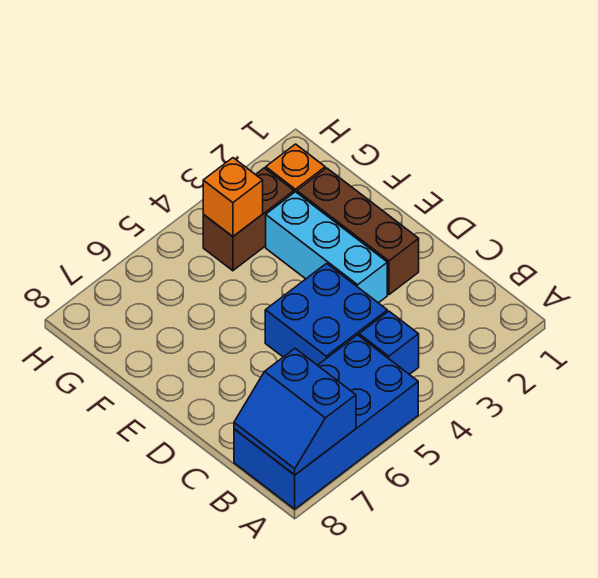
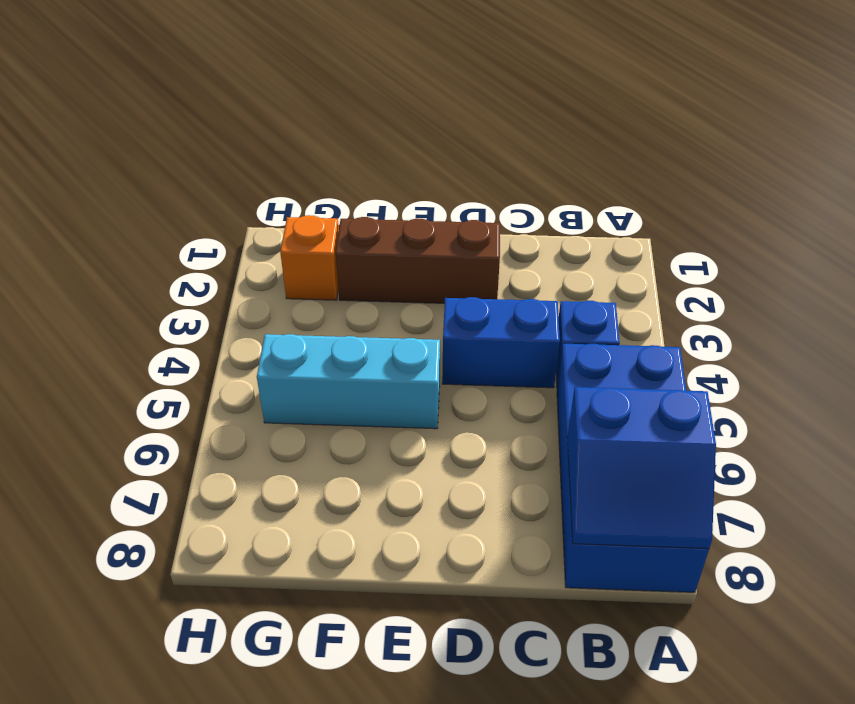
blue brick C4:D5 level 1 -> blue brick C4:D4 level 1
cyan brick D3:F3 level 1 -> cyan brick E5:G5 level 1
brown brick G3:G4 level 1 -> none
orange brick G4 level 2 -> none

